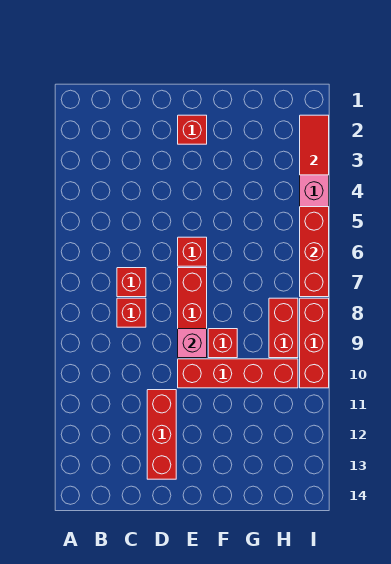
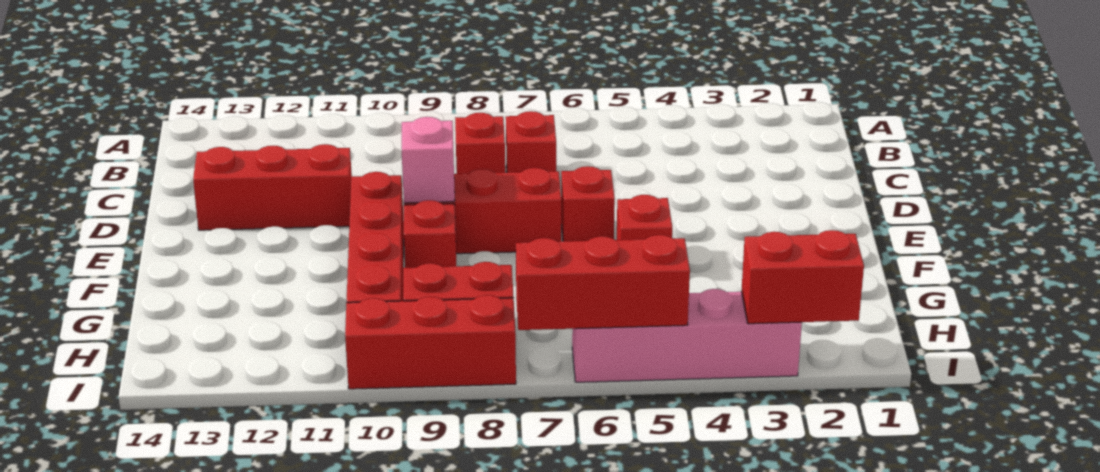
red brick E2 level 1 -> red brick F5 level 1
red tile I2:I3 level 2 -> red brick I2:I3 level 2

